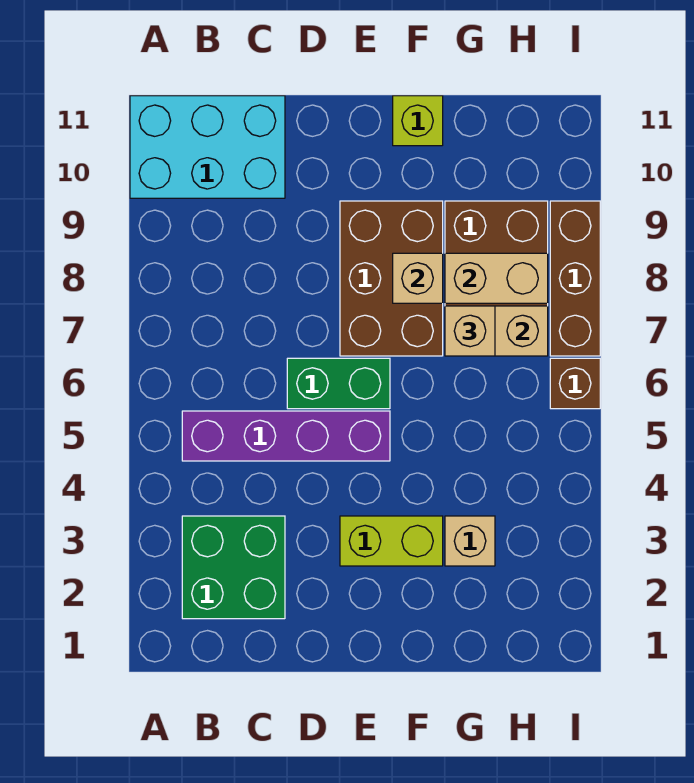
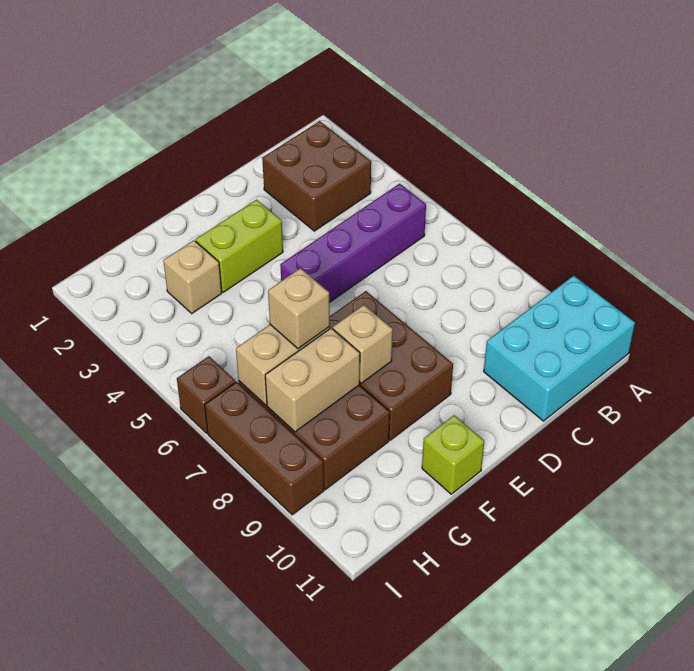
green brick B2:C3 level 1 -> brown brick B2:C3 level 1
green brick D6:E6 level 1 -> none

